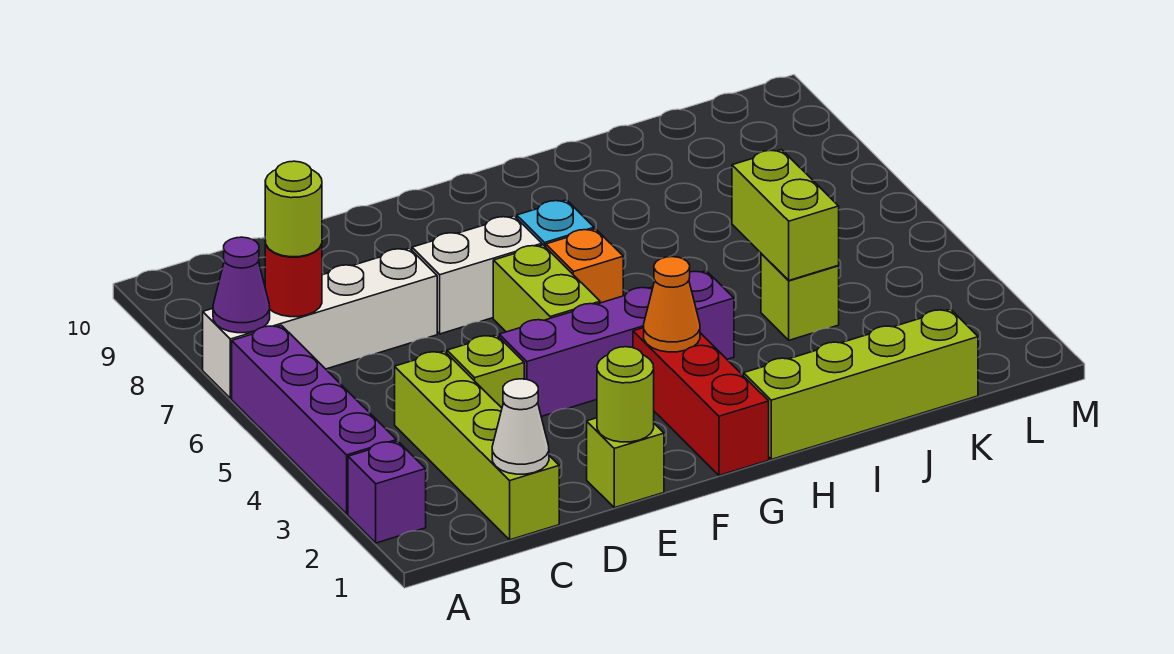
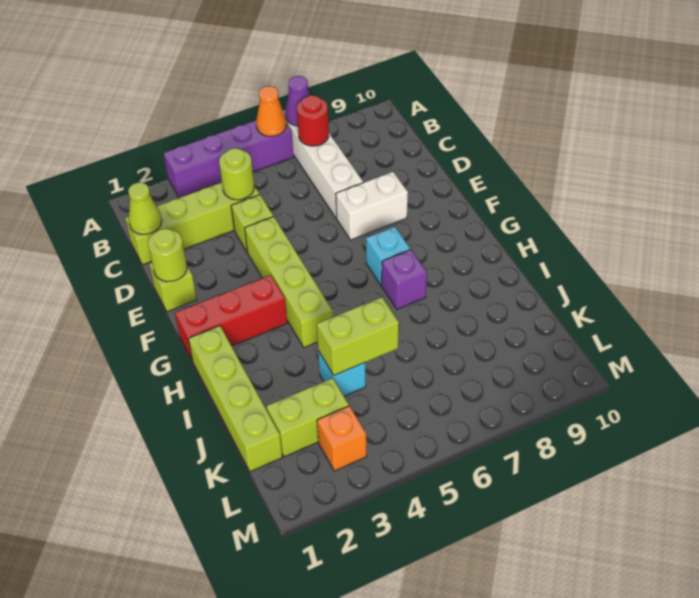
purple brick A2 level 1 -> purple brick H7 level 1
lime round brick B7 level 3 -> lime round brick C4 level 2
white cone C1 level 2 -> lime cone C1 level 2
purple brick E4:H4 level 1 -> lime brick E4:H4 level 1
white brick E7:F7 level 1 -> white brick E7:E8 level 1
lime brick F5:F6 level 1 -> lime brick K2:K3 level 1
orange cone G3 level 2 -> orange cone A6 level 2
orange brick G6 level 1 -> orange brick L3 level 1
lime brick J4 level 1 -> cyan brick J4 level 1

